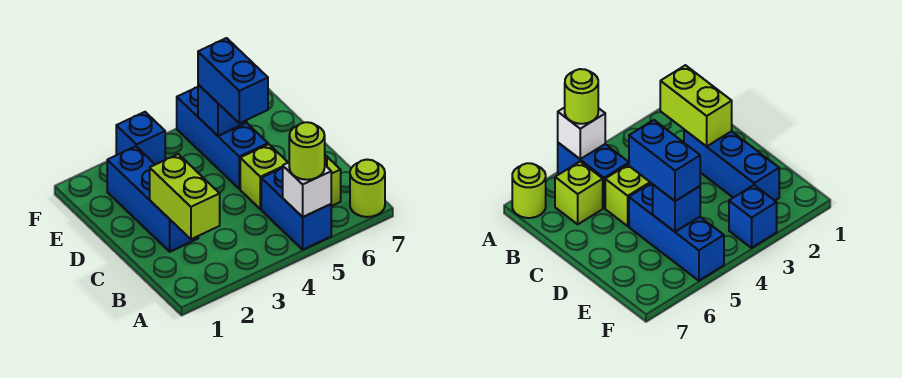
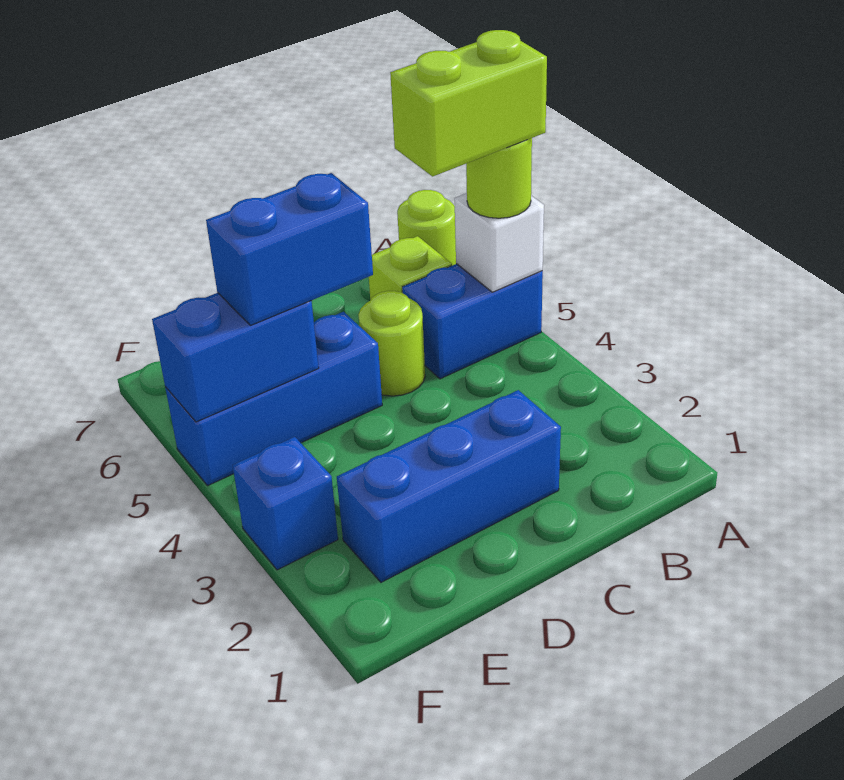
lime brick B2:C2 level 2 -> lime brick A5:B5 level 4
lime brick C5 level 1 -> lime round brick C5 level 1
blue brick E5 level 2 -> blue brick E5:F5 level 2

